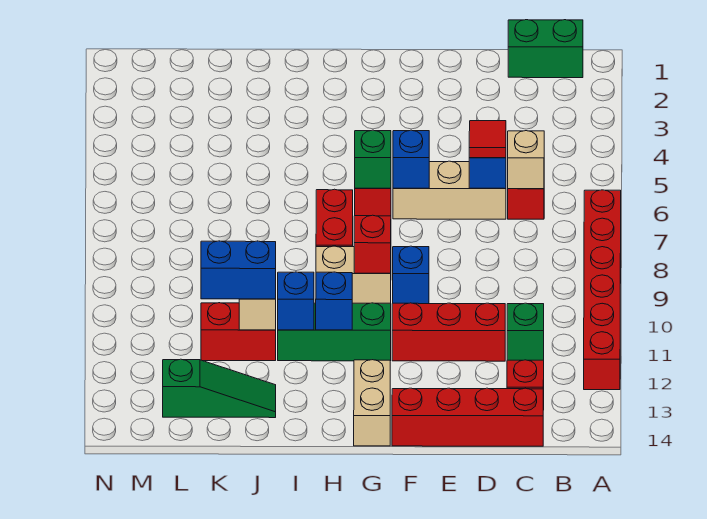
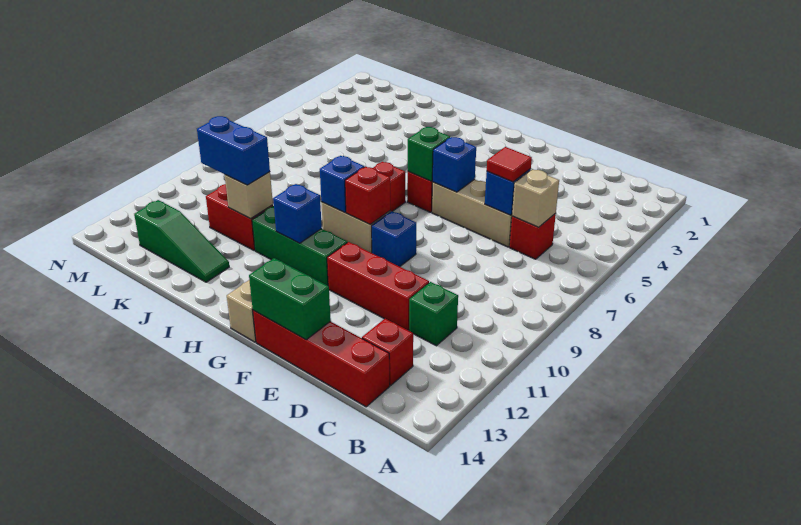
red brick A7:A12 level 1 -> none
green brick B1:C1 level 1 -> green brick E14:F14 level 2
blue brick I11 level 2 -> blue brick H9 level 2

